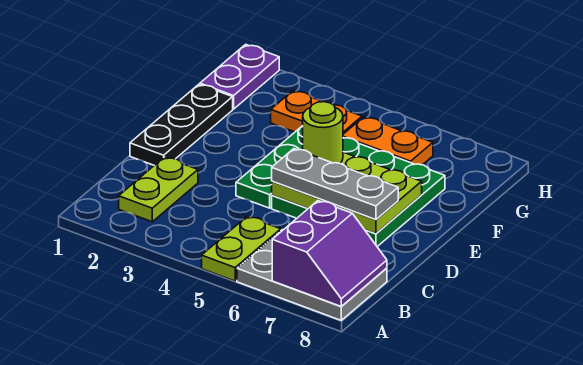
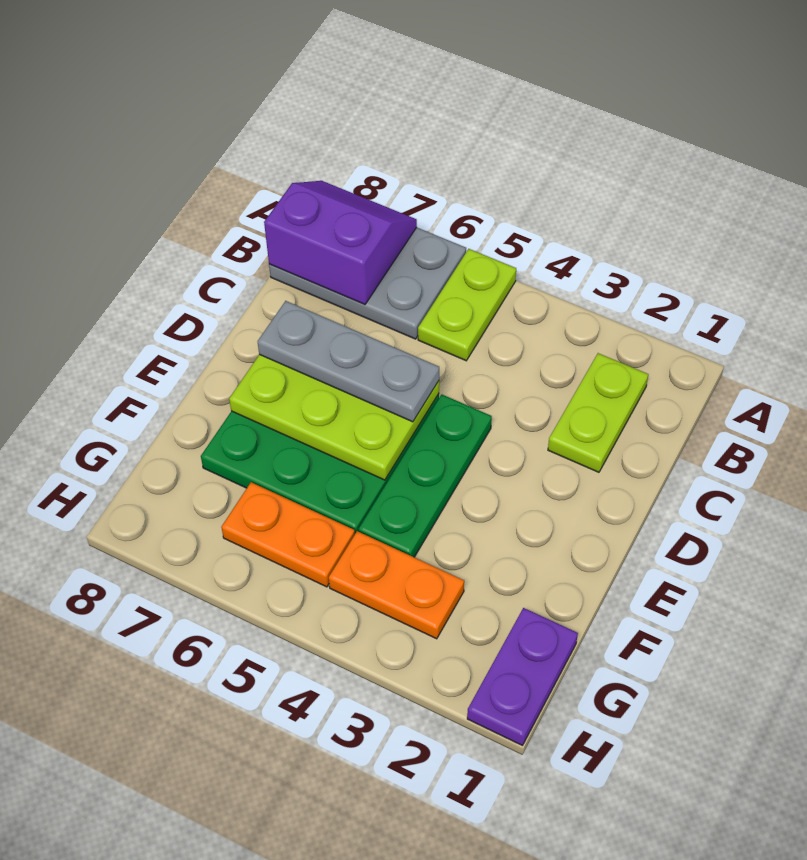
purple slope A7:B8 level 2 top 7 -> purple slope A7:B8 level 2 top B
black plate D1:F1 level 1 -> none
lime round brick E5 level 3 -> none

